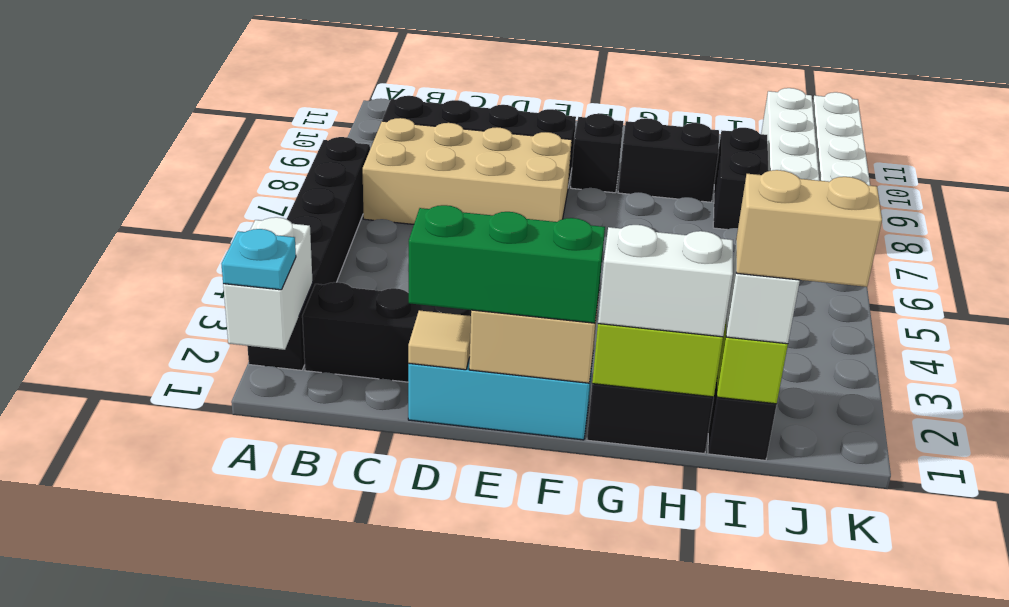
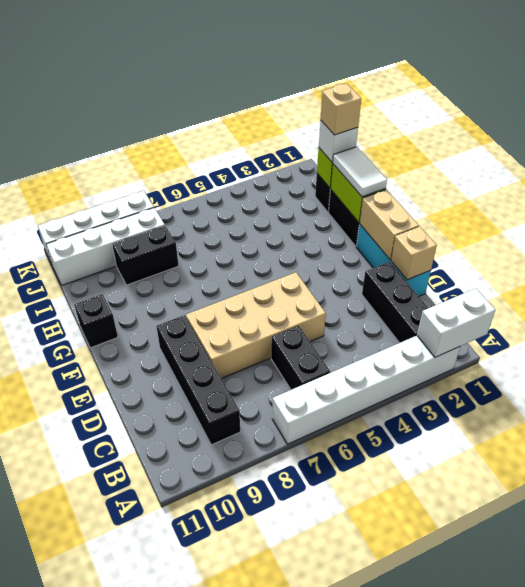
cyan plate A1 level 3 -> none
black brick A2:A7 level 1 -> white brick A2:A7 level 1
tan brick B7:E8 level 1 -> tan brick D5:E8 level 1
tan tile D1 level 2 -> tan brick D1 level 2
green brick D1:F1 level 3 -> none
black brick F9 level 1 -> black brick G11 level 1
white brick G1:H1 level 3 -> white tile G1:H1 level 3
black brick G9:H9 level 1 -> black brick B6:C6 level 1
tan brick I1:J1 level 4 -> tan brick I1 level 4

